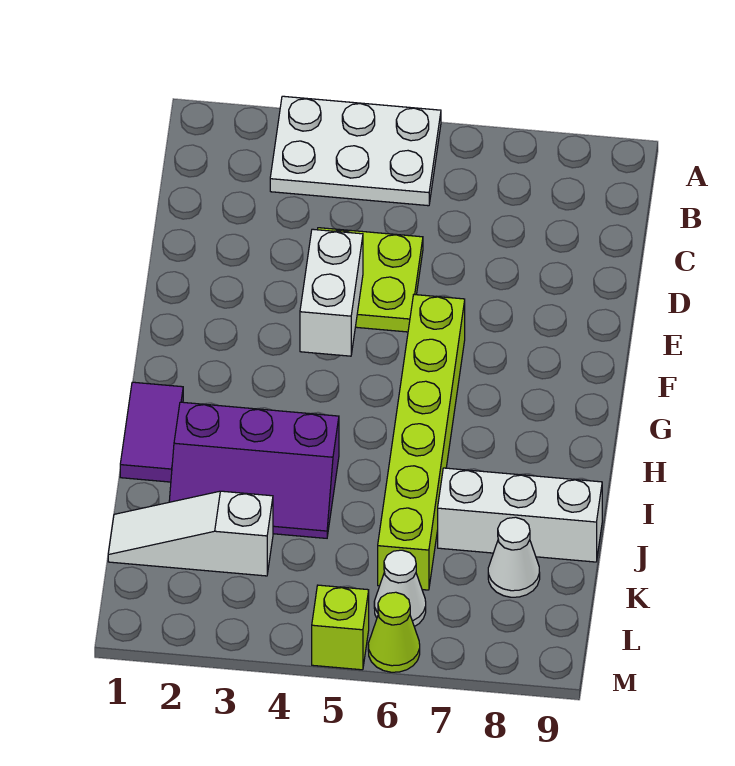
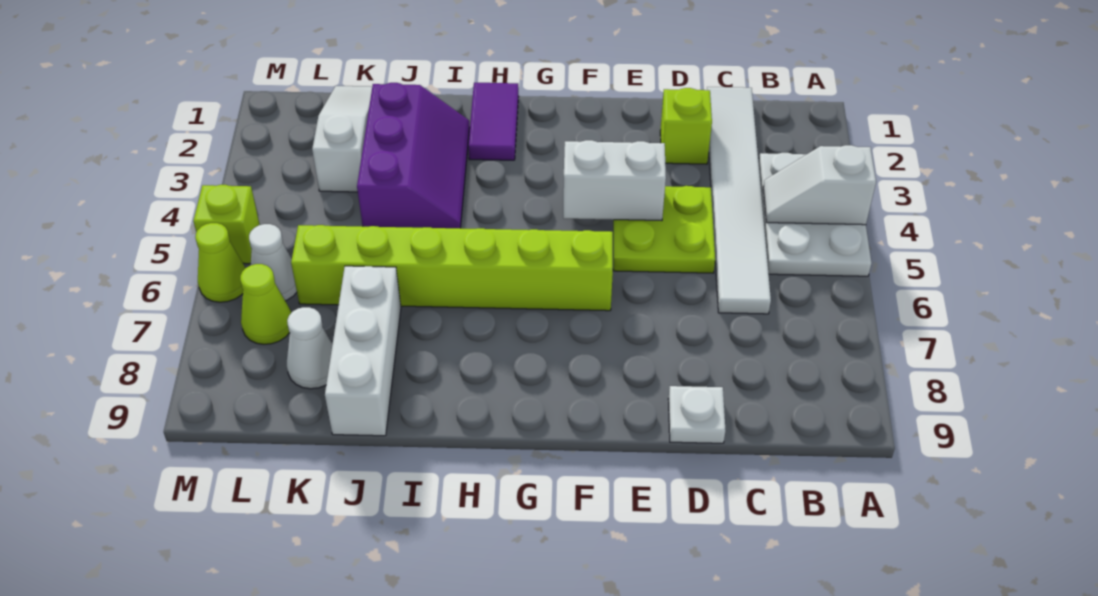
none -> white slope A4:B4 level 2 top A
none -> white tile C1:C6 level 1
none -> lime brick D2 level 1
none -> white plate D9 level 1
purple tile H1:I1 level 1 -> purple tile H1:H2 level 1
purple slope I2:J4 level 1 top I -> purple slope I2:J4 level 1 top J
none -> lime cone L7 level 1

